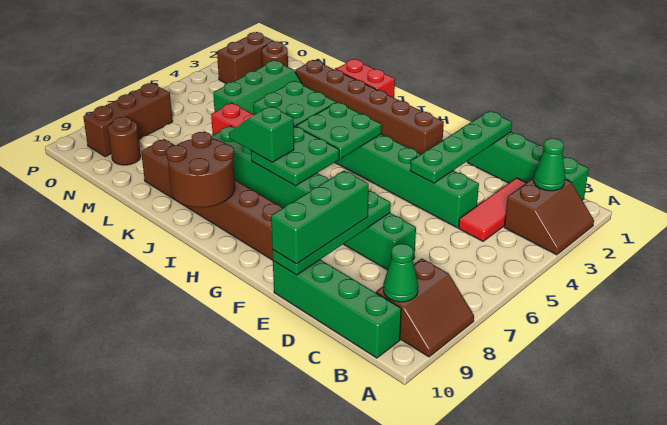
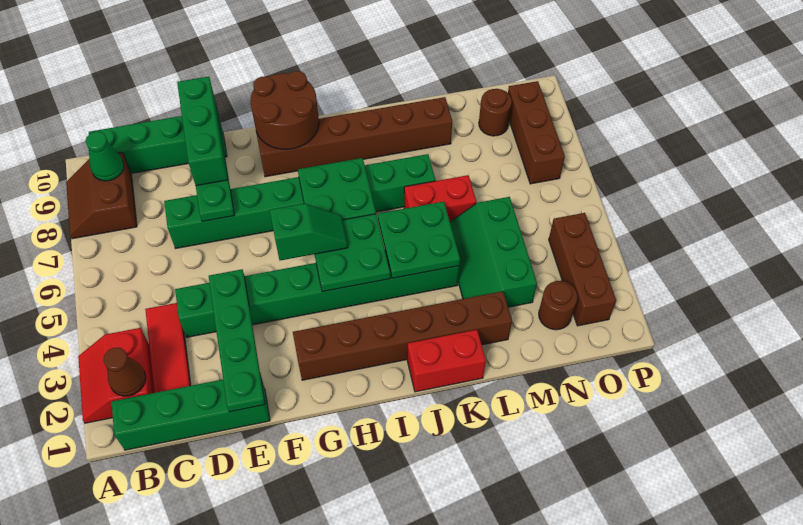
brown slope A2:B3 level 1 top B -> red slope A2:B3 level 1 top B
green cone B2 level 2 -> brown cone B2 level 2
green slope I7:J7 level 3 top I -> green slope G5:H5 level 3 top G
brown round brick I9:J10 level 2 -> brown round brick G9:H10 level 2
brown brick O2:O3 level 1 -> brown brick O2:O4 level 1

